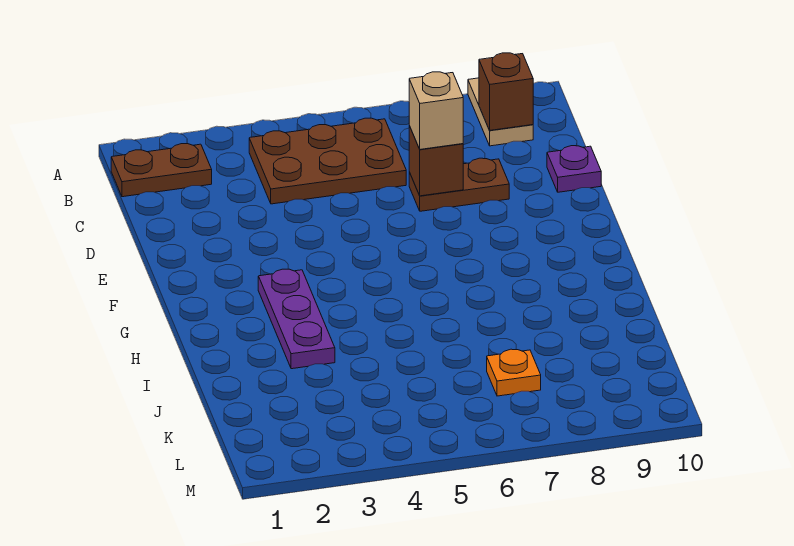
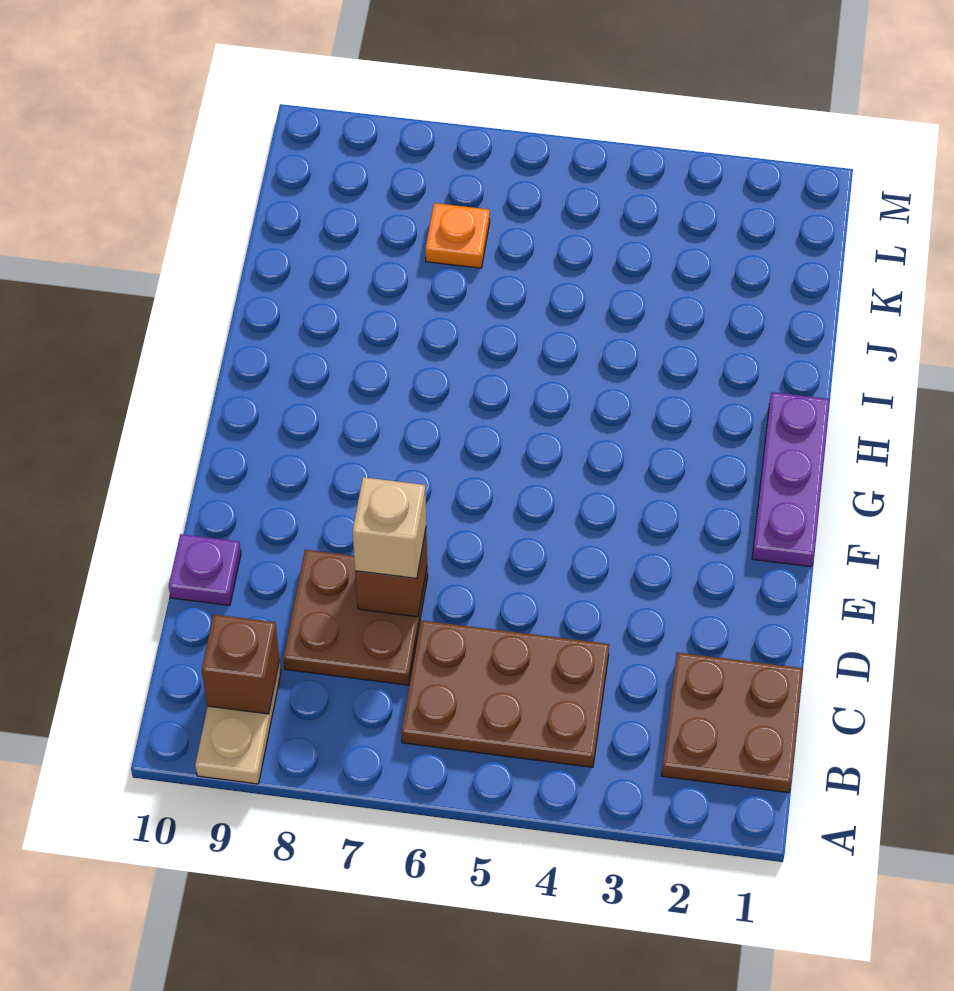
brown plate B1:B2 level 1 -> brown plate B1:C2 level 1
brown plate D7:D8 level 1 -> brown plate C7:D8 level 1
purple plate G3:I3 level 1 -> purple plate F1:H1 level 1

